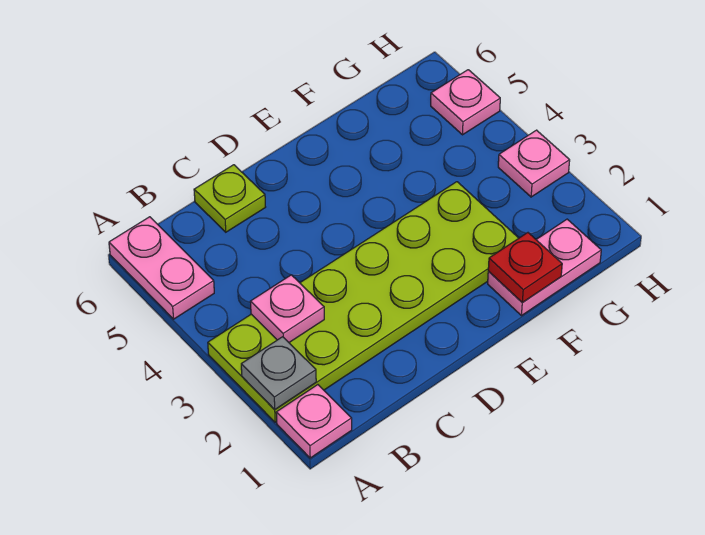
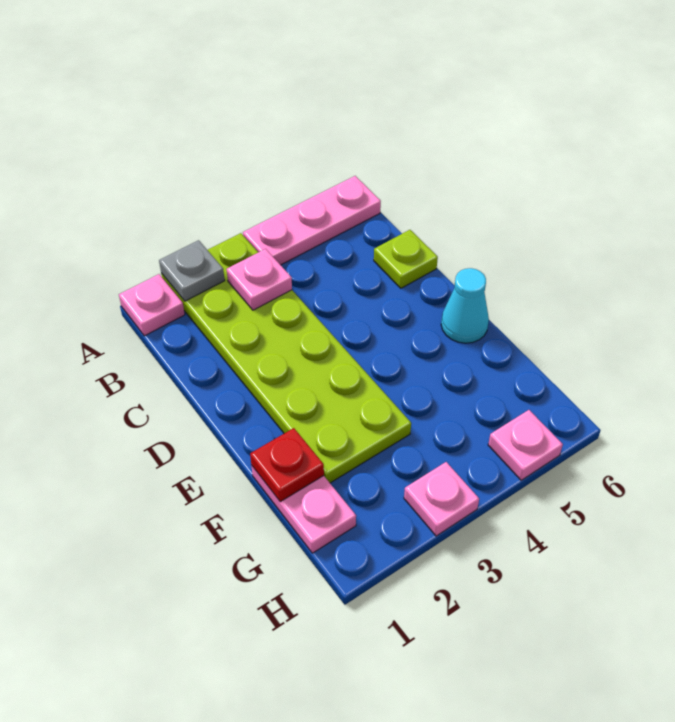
pink plate A5:A6 level 1 -> pink plate A4:A6 level 1
none -> cyan cone E6 level 1

